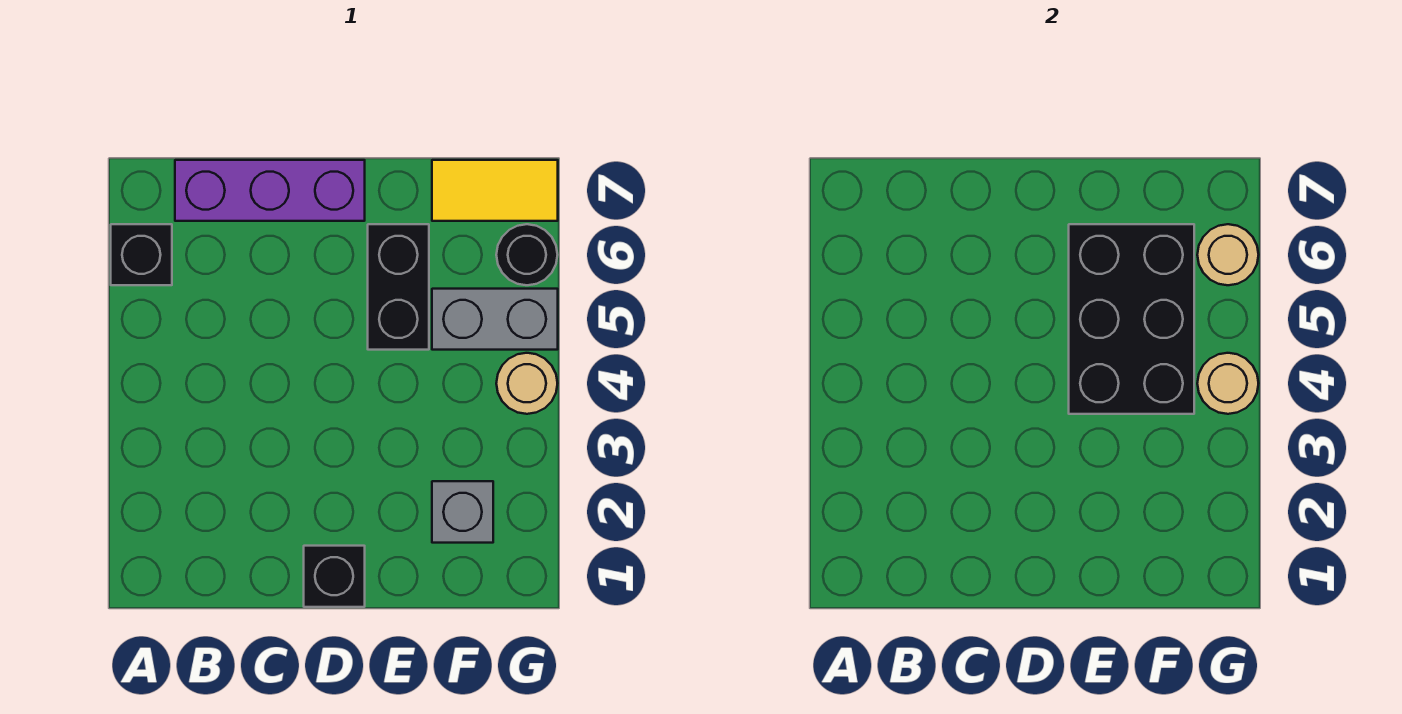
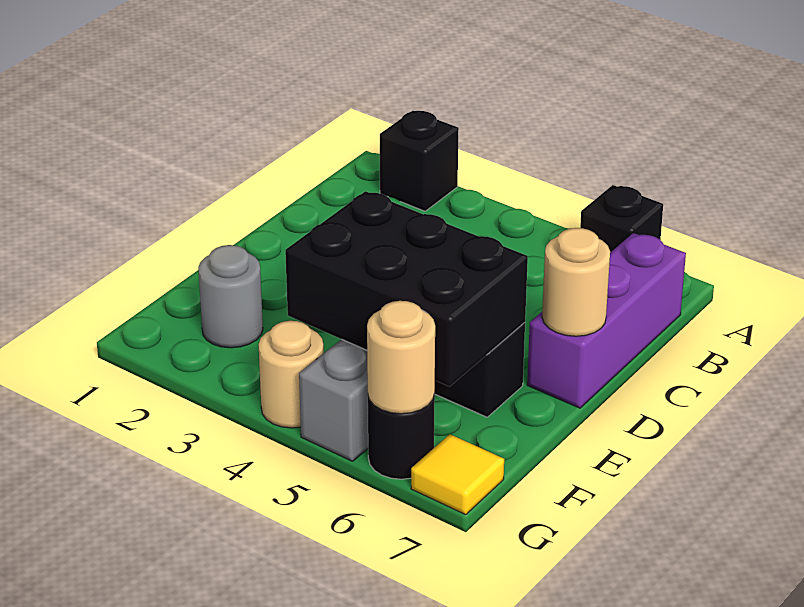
black brick D1 level 1 -> black brick A2 level 1
grey brick F2 level 1 -> grey round brick F2 level 1
yellow tile F7:G7 level 1 -> yellow tile G7 level 1
tan round brick G4 level 2 -> tan round brick D7 level 2

